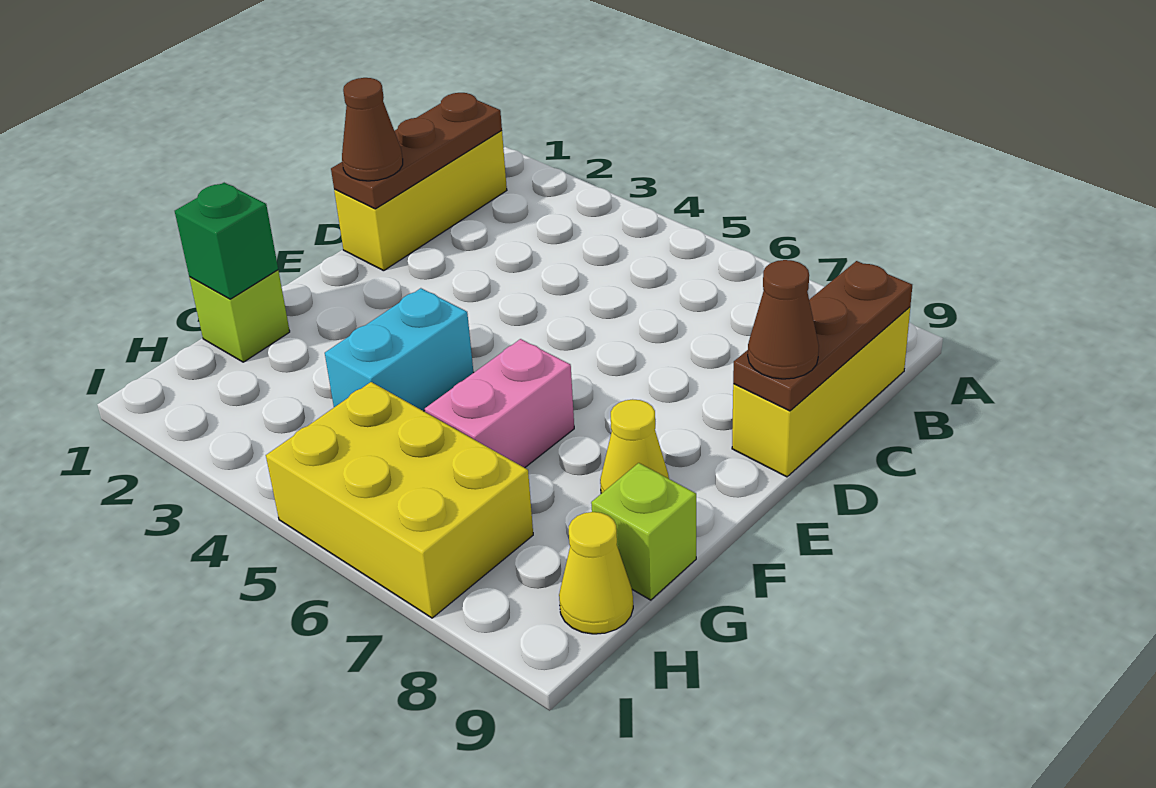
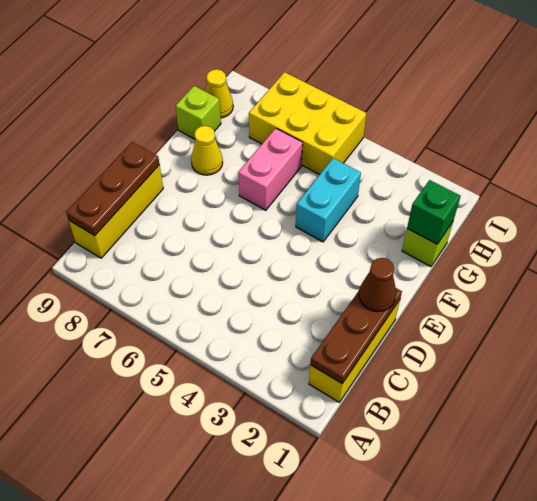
brown cone D9 level 3 -> none

